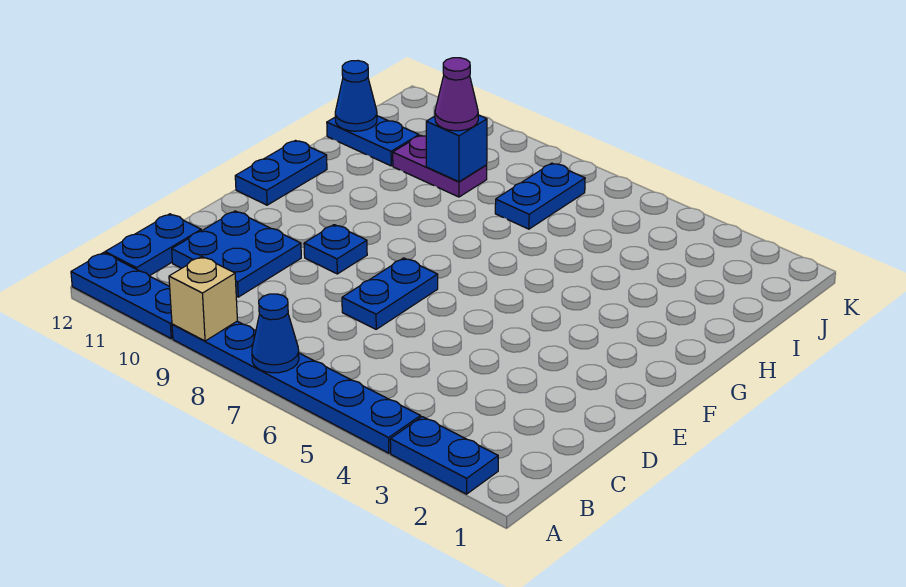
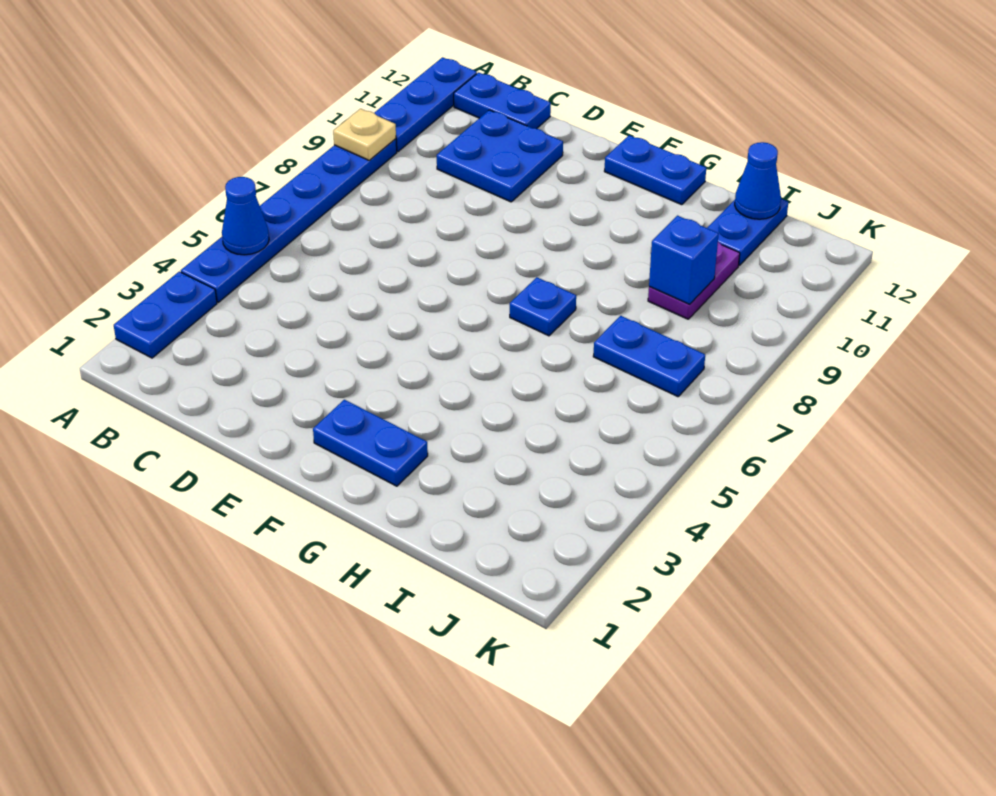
blue cone A7 level 2 -> blue cone A5 level 2
tan brick A9 level 2 -> tan plate A9 level 2
blue plate D7:E7 level 1 -> blue plate F2:G2 level 1
blue plate E9 level 1 -> blue plate G7 level 1
purple cone I9 level 3 -> none

